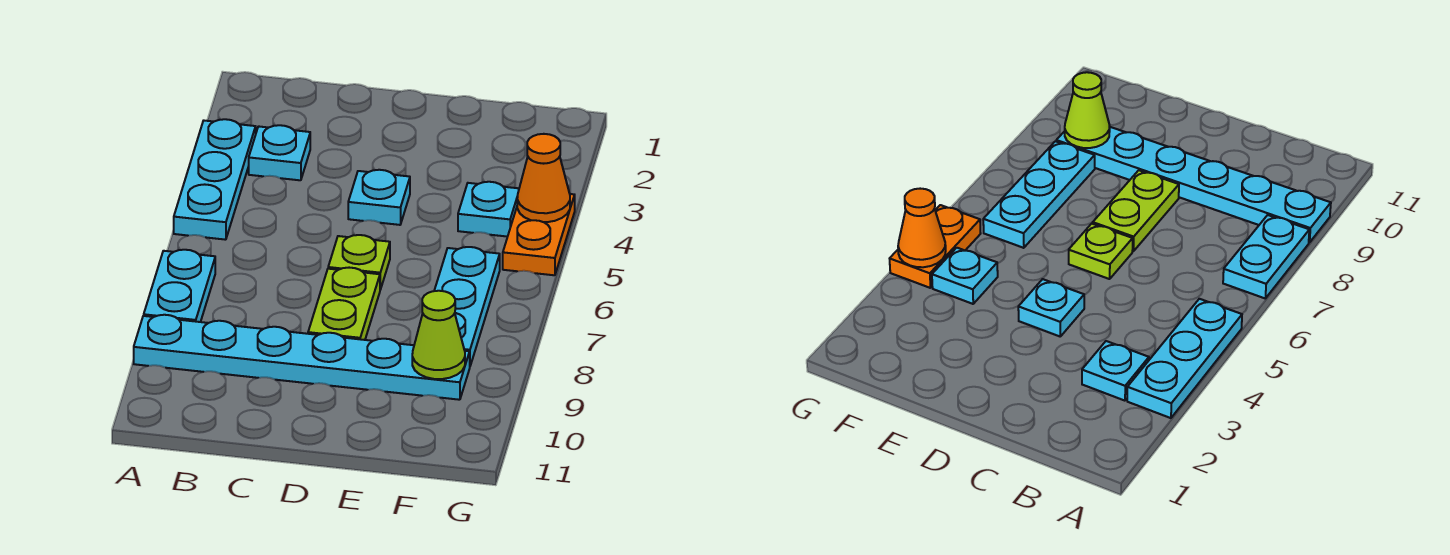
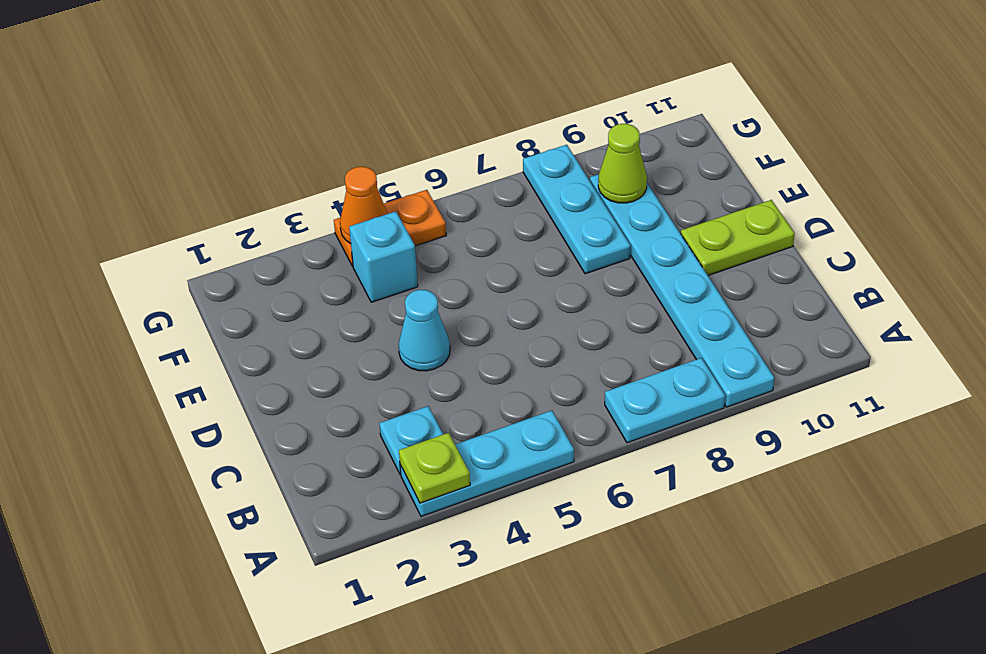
cyan plate D4 level 1 -> cyan cone D4 level 1
lime plate D6 level 1 -> lime plate A3 level 2
lime plate D7:D8 level 1 -> lime plate D10:D11 level 1
cyan plate F4 level 1 -> cyan brick F4 level 1
cyan plate F6:F8 level 1 -> cyan plate E8:G8 level 1

